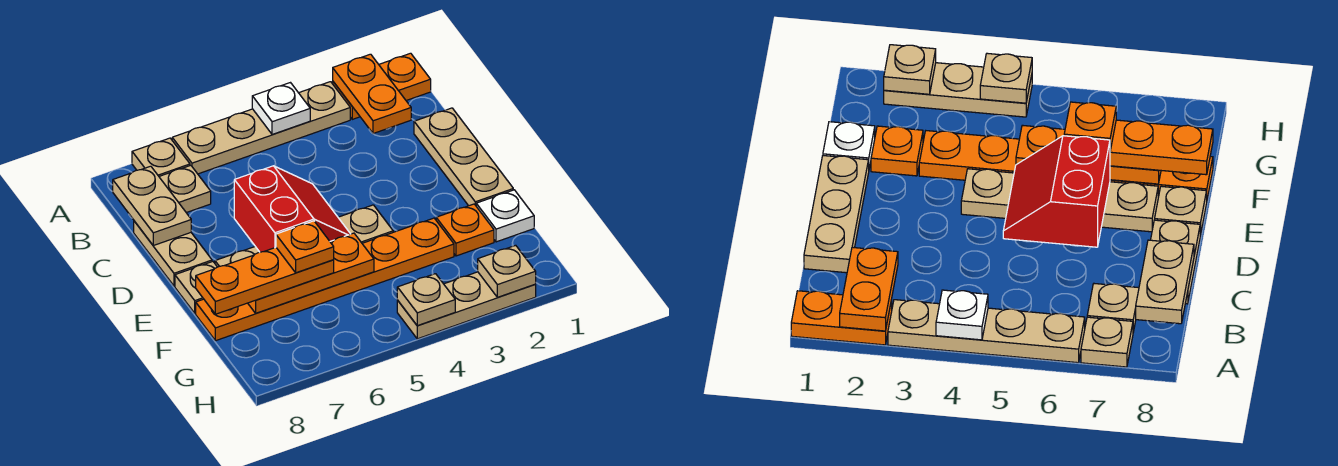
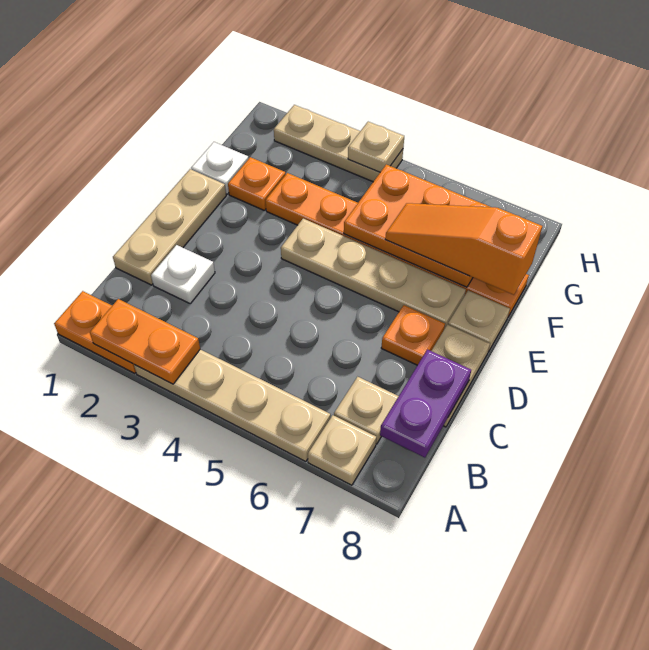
orange plate A2:B2 level 2 -> orange plate A2:A3 level 2
white plate A4 level 2 -> white plate C2 level 1
tan plate B8:C8 level 2 -> purple plate B8:C8 level 2
red slope D5:E6 level 2 top 6 -> none
orange plate F5:F7 level 2 -> orange plate F5:G7 level 2
orange plate F6:F8 level 3 -> orange slope F6:F8 level 3 top 8
orange plate F6 level 4 -> orange plate D7 level 1
tan plate H2 level 2 -> none

